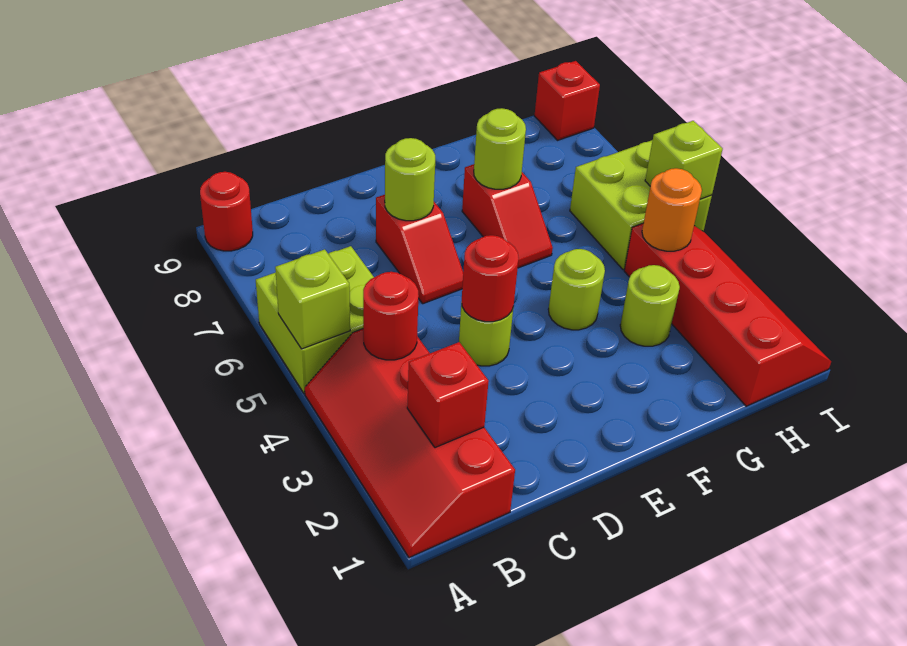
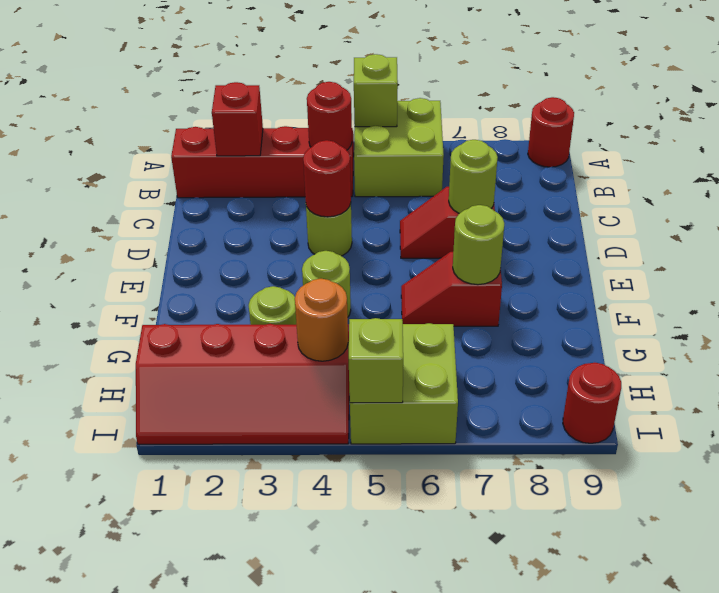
red brick I9 level 1 -> red round brick I9 level 1

